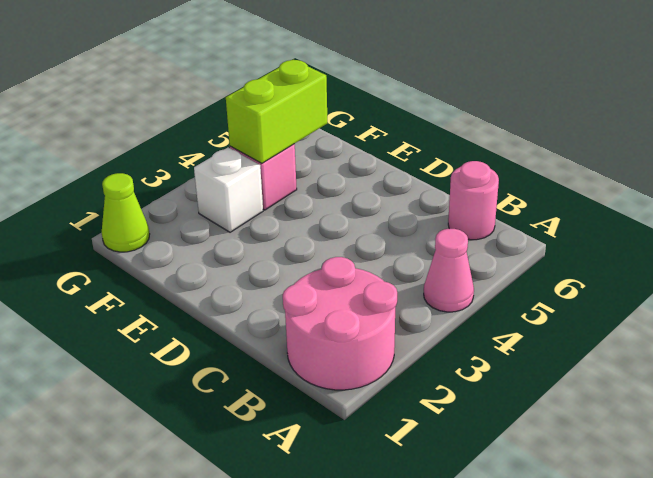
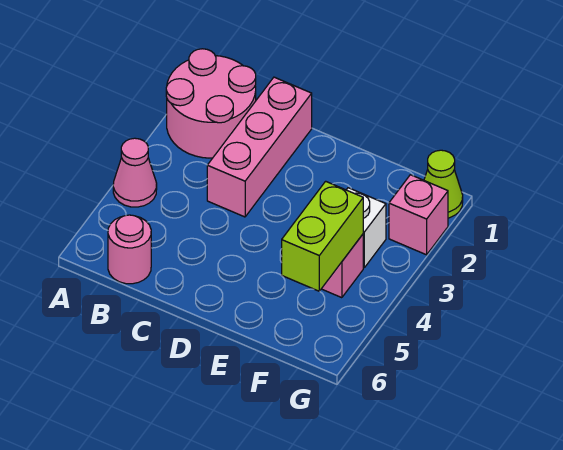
none -> pink brick C1:C3 level 1
none -> pink brick G2 level 1

